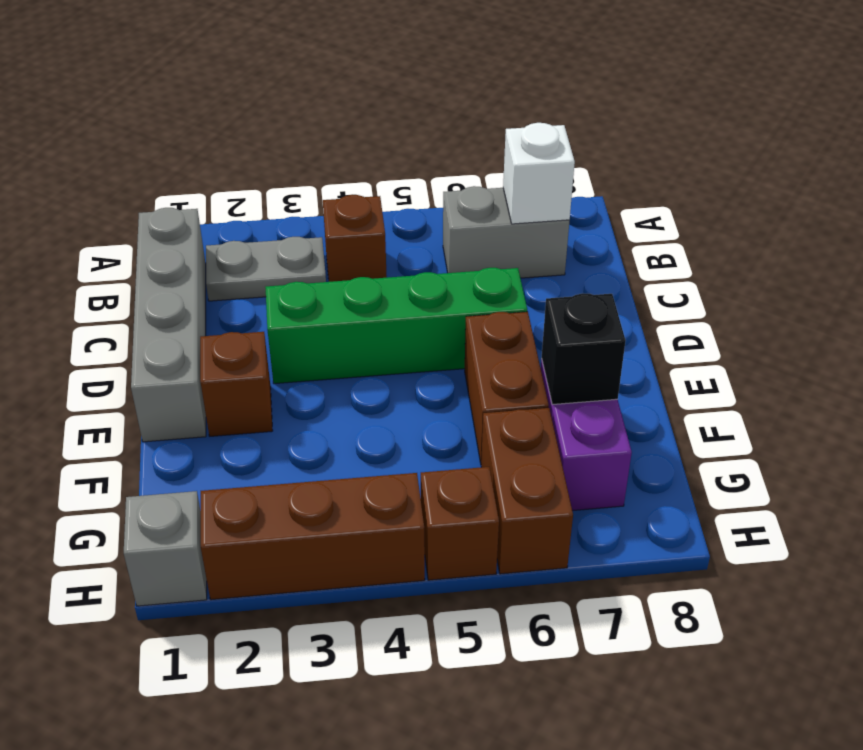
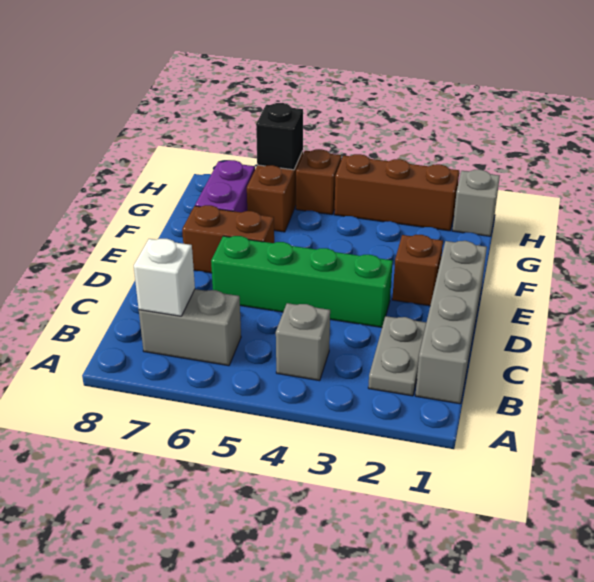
grey plate B2:B3 level 1 -> grey plate B2:C2 level 1
brown brick B4 level 1 -> grey brick B4 level 1
brown brick E6:F6 level 1 -> brown brick E6:E7 level 1
black brick F7 level 2 -> black brick H6 level 2

